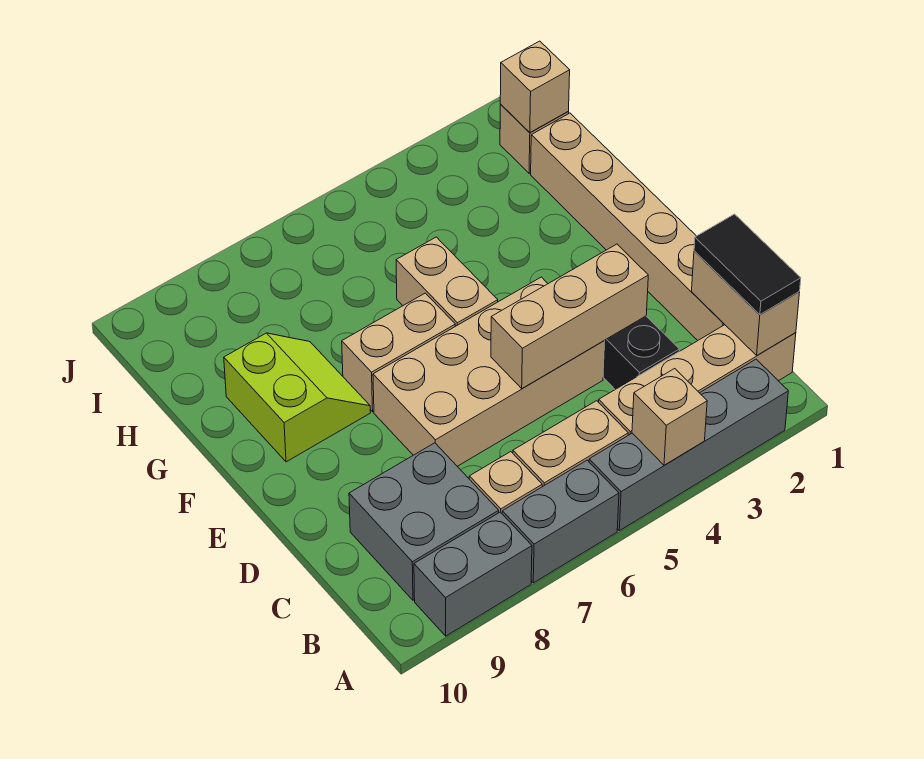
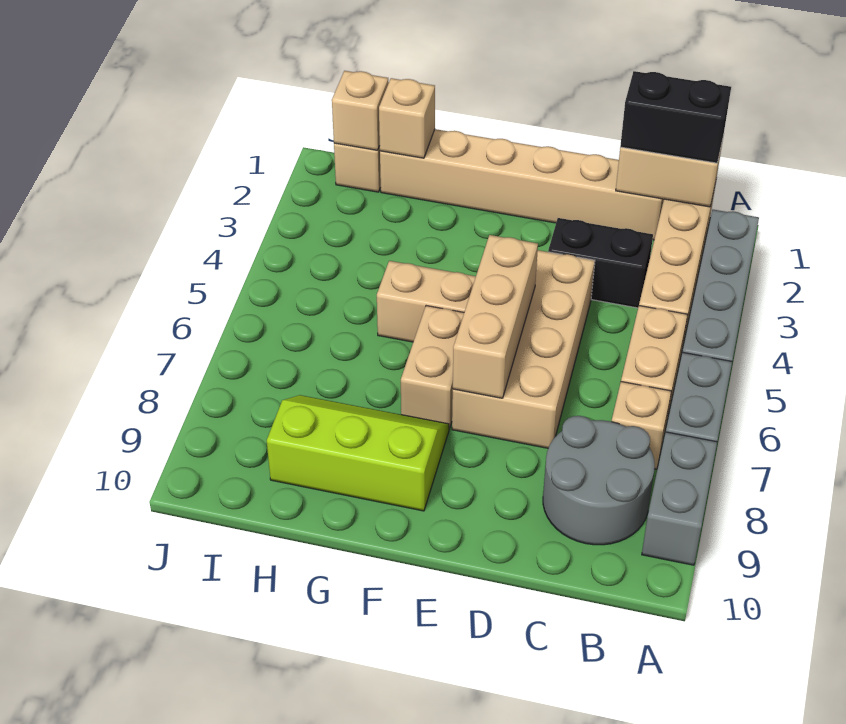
tan brick A4 level 2 -> tan brick H1 level 2
black tile B1:C1 level 3 -> black brick B1:C1 level 3
grey brick B8:C9 level 1 -> grey round brick B8:C9 level 1
tan brick D3:D5 level 2 -> tan brick E5:E7 level 2
lime slope F8:G9 level 1 top 9 -> lime slope F8:H9 level 1 top 9

